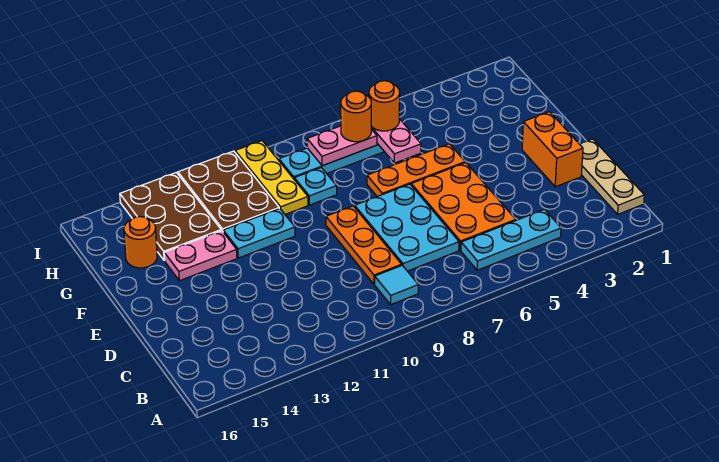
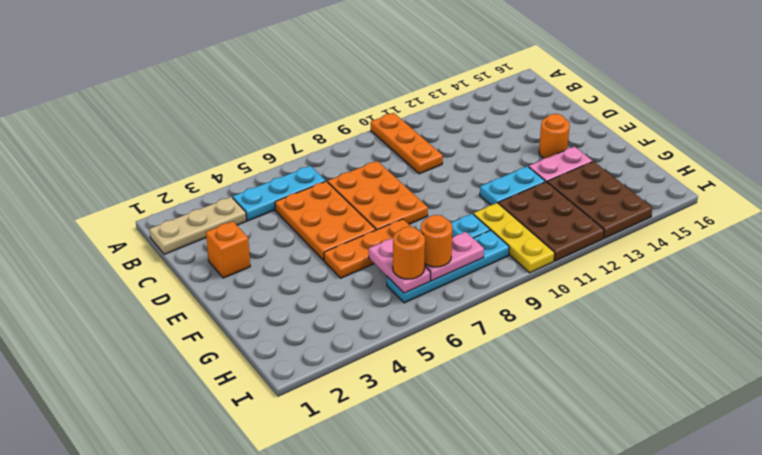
tan plate B1:D1 level 1 -> tan plate B1:B3 level 1
cyan tile B9 level 1 -> none
cyan plate C7:E8 level 1 -> orange plate C7:E8 level 1
orange plate C9:E9 level 1 -> orange plate A10:C10 level 1
orange brick D2:E2 level 1 -> orange brick D2 level 1
orange round brick G15 level 1 -> orange round brick E14 level 1

